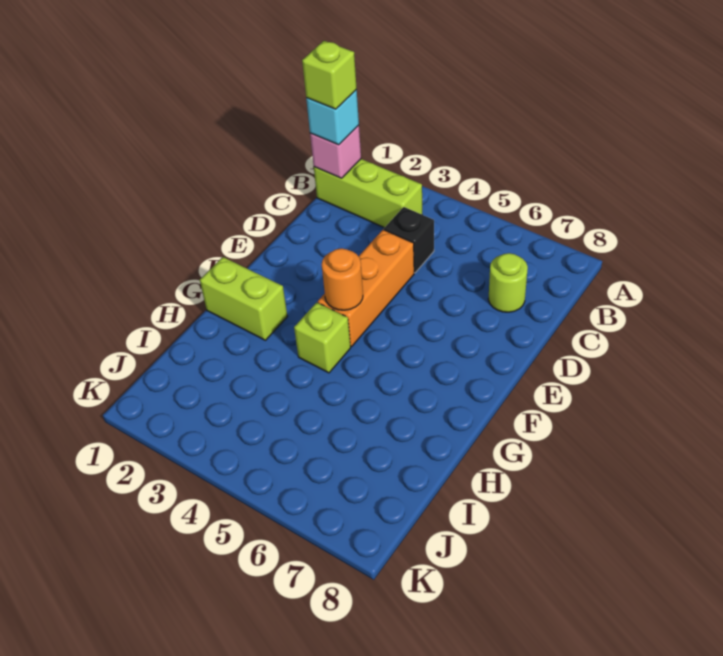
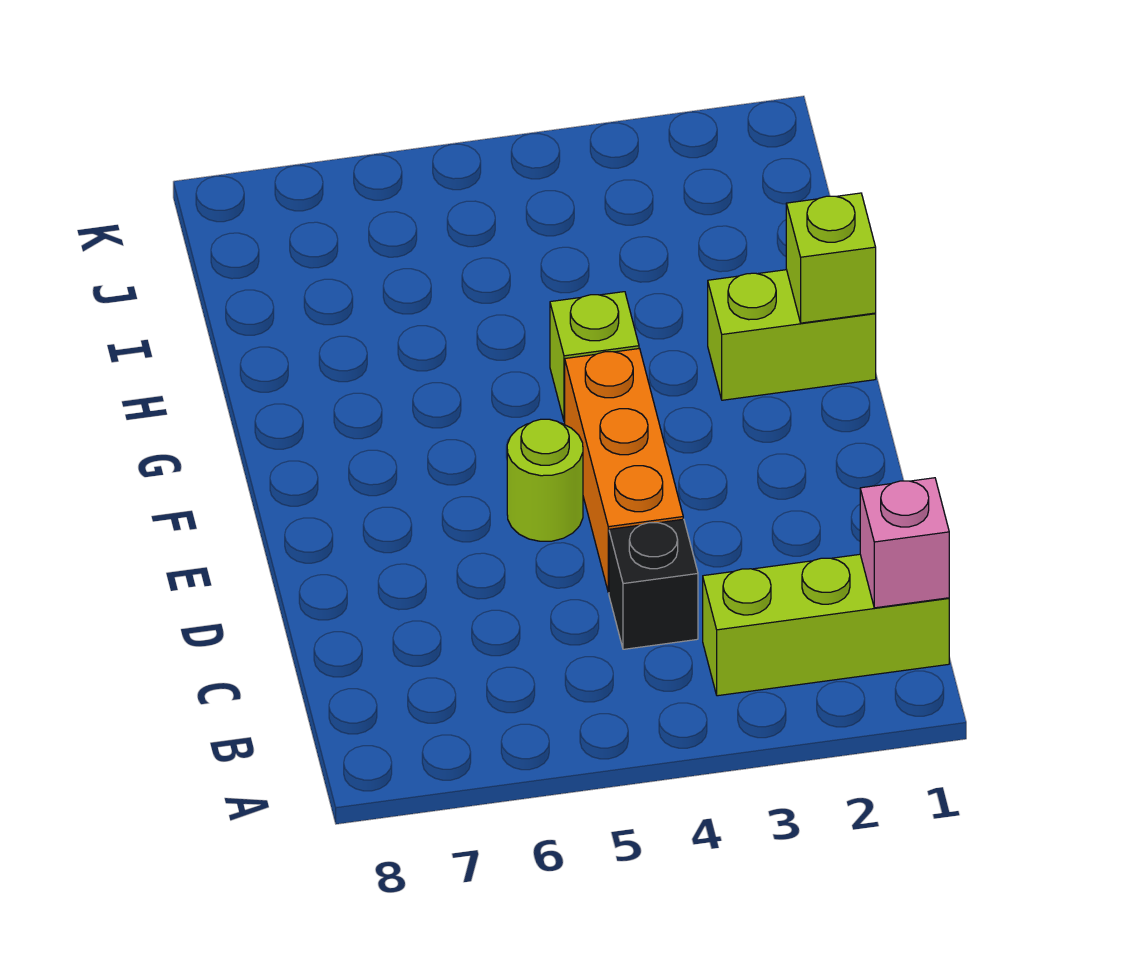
cyan brick B1 level 3 -> none
lime brick B1 level 4 -> lime brick G1 level 2
lime round brick C7 level 1 -> lime round brick E5 level 1
orange round brick F4 level 2 -> none

